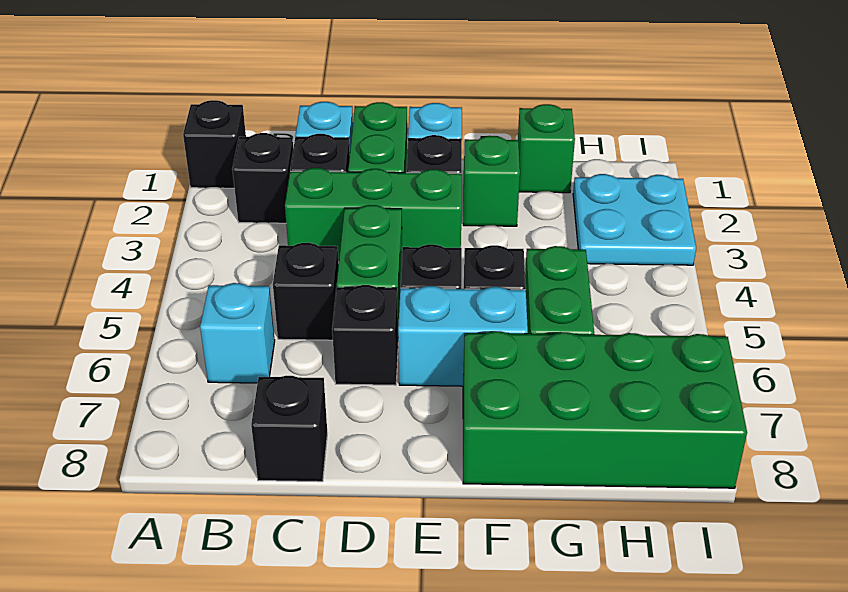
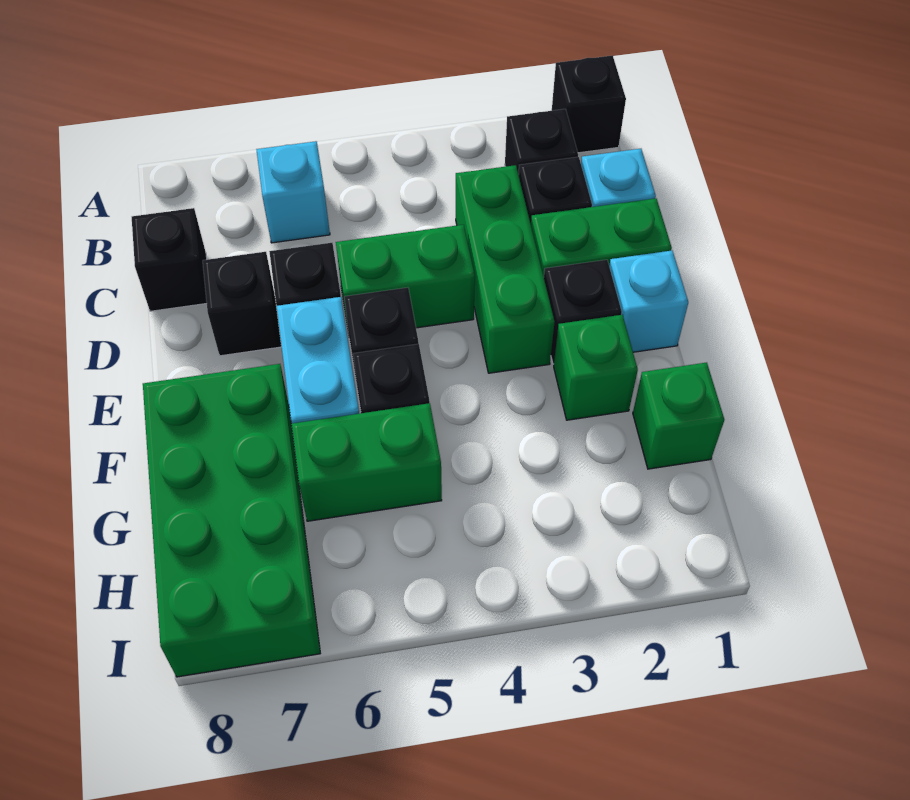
black brick C5 level 1 -> black brick D7 level 1
cyan plate H2:I3 level 1 -> none

